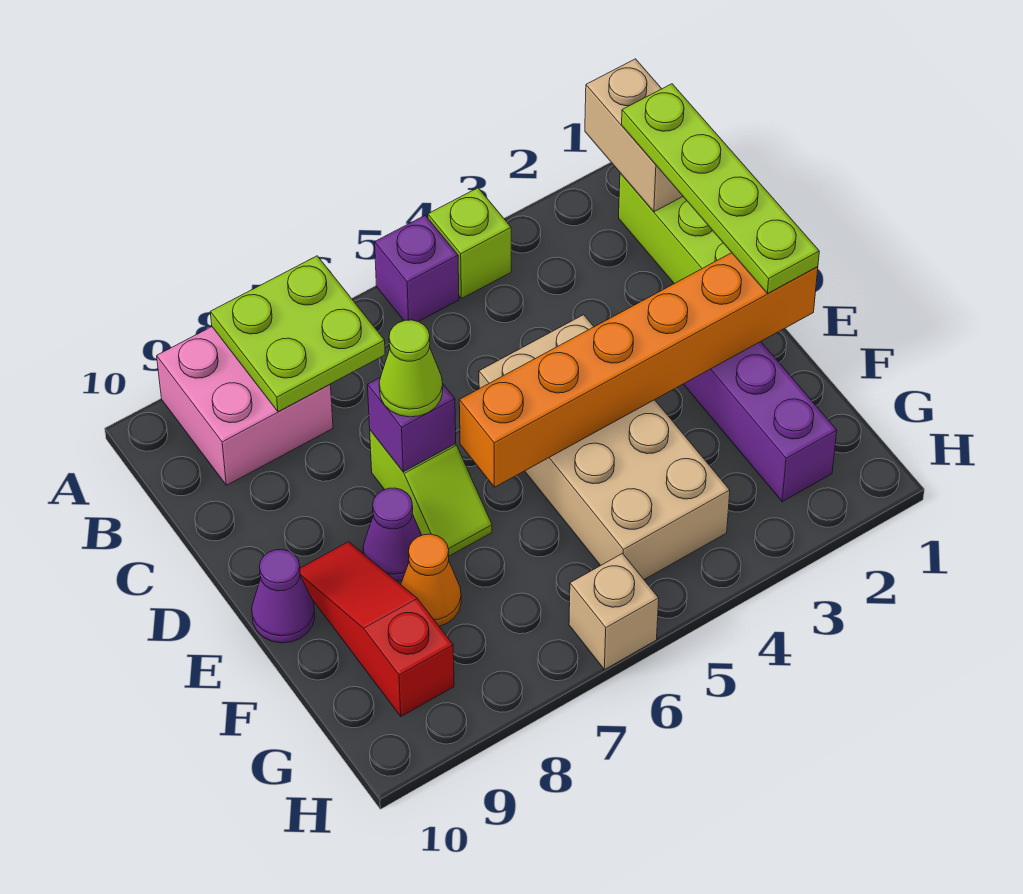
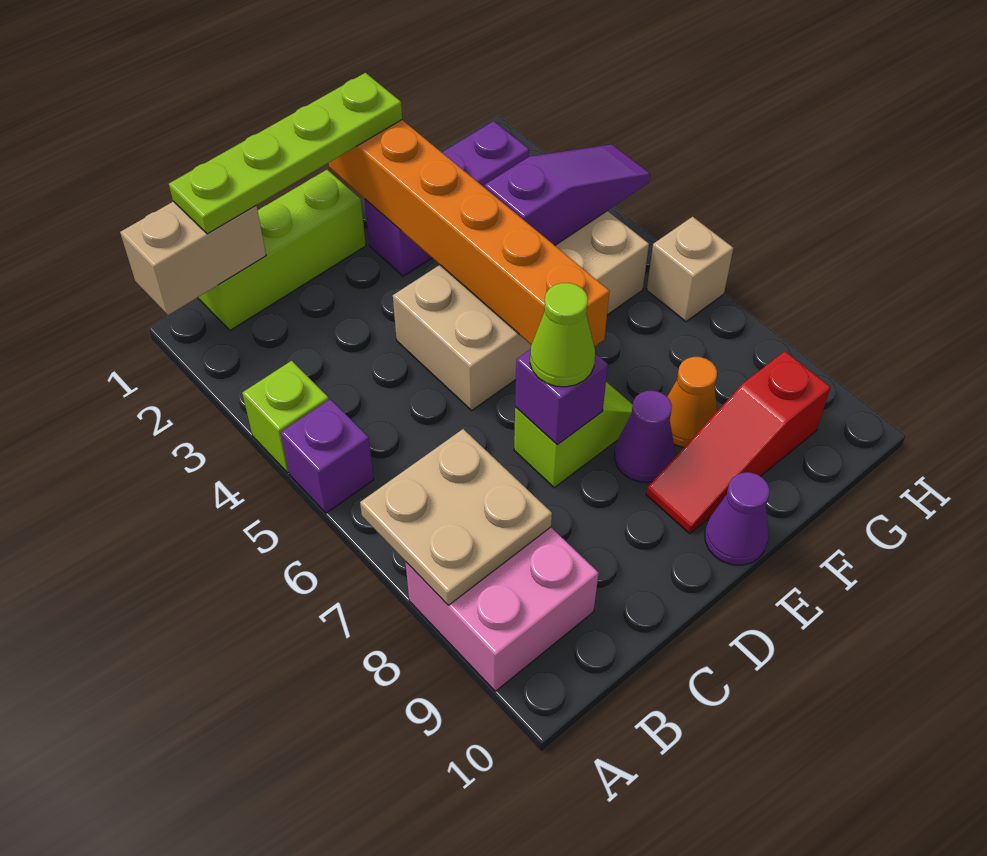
lime plate A7:B8 level 2 -> tan plate A7:B8 level 2
none -> purple slope F4:H4 level 2 top F

